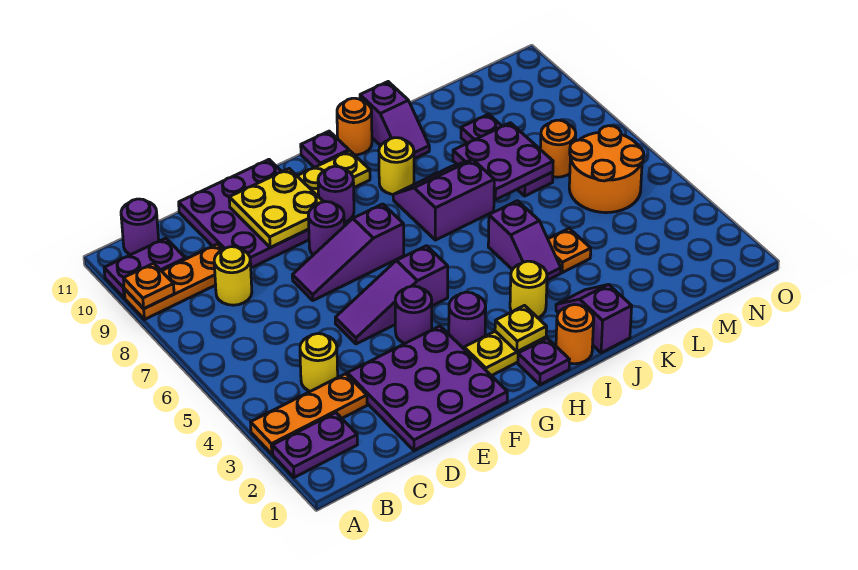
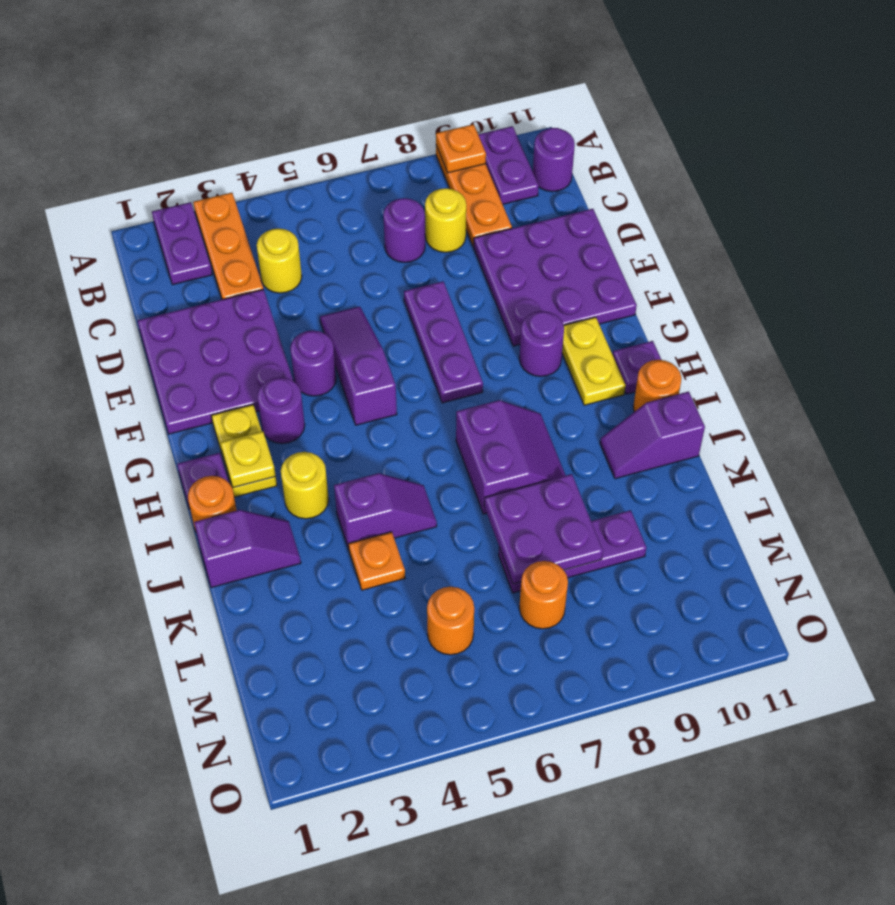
purple slope E7:G7 level 1 top G -> purple plate E7:G7 level 1
yellow plate E9:F10 level 2 -> none
purple round brick F8 level 1 -> purple round brick C7 level 1
yellow round brick I9 level 1 -> none
purple slope J4:J5 level 1 top 5 -> purple slope J4:J5 level 1 top 4
orange round brick M5:N6 level 1 -> orange round brick M5 level 1

